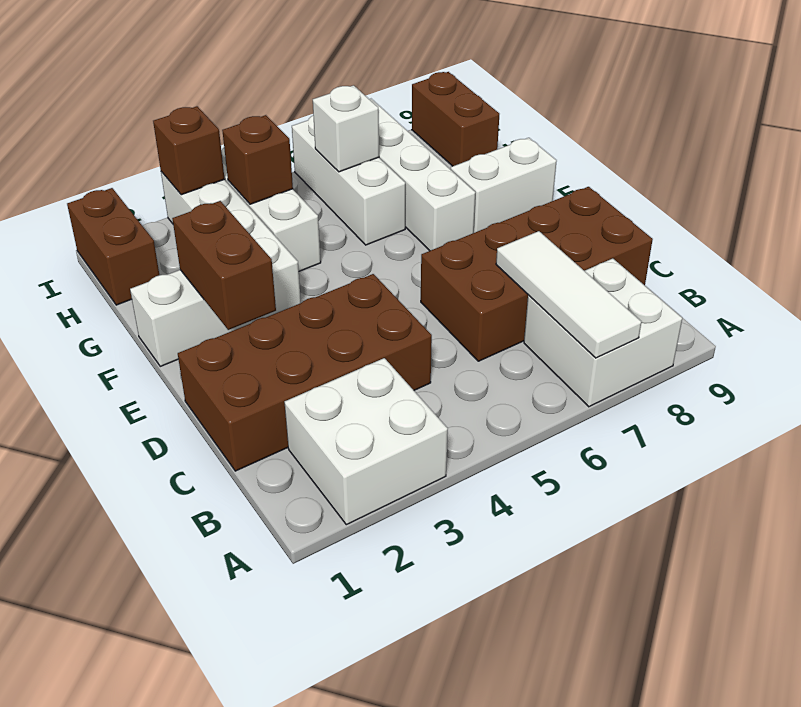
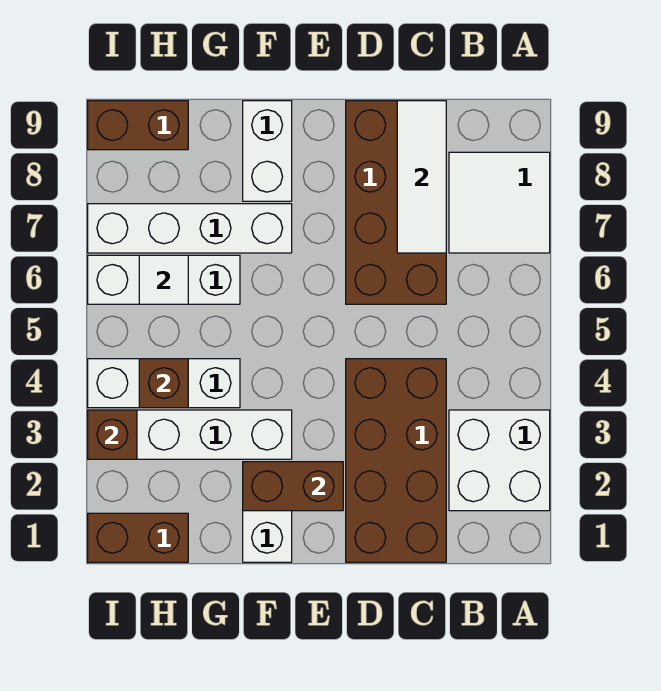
white brick A7:B8 level 1 -> white tile A7:B8 level 1
white tile A7:C7 level 2 -> white tile C7:C9 level 2
white brick H6 level 2 -> white tile H6 level 2

